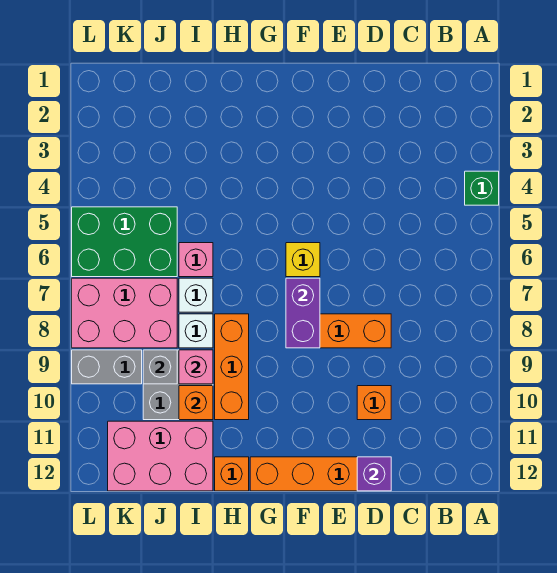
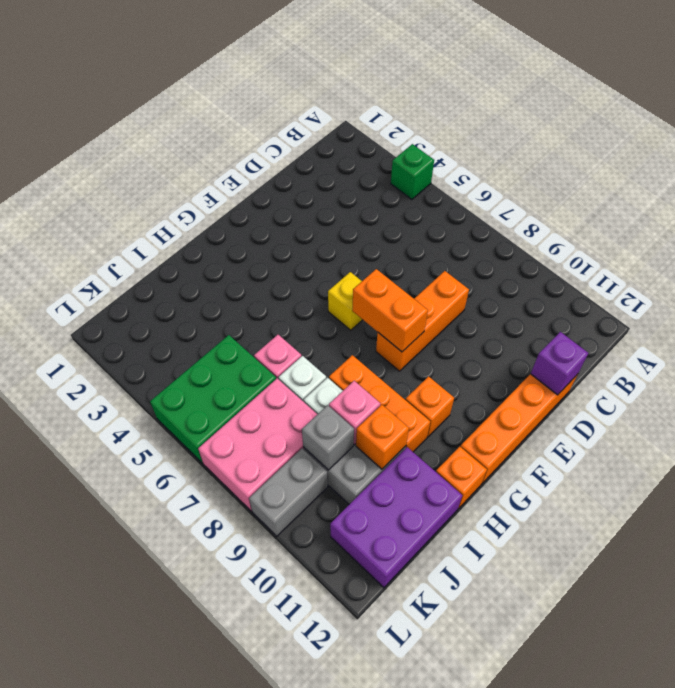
orange brick D10 level 1 -> orange brick G10 level 1
purple brick F7:F8 level 2 -> orange brick F7:F8 level 2
pink brick I11:K12 level 1 -> purple brick I11:K12 level 1

